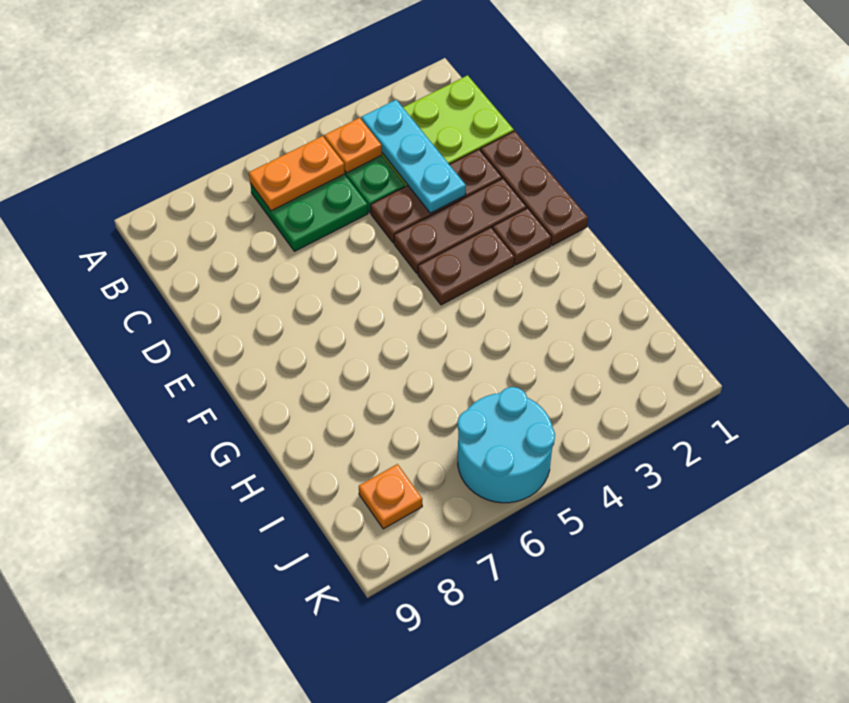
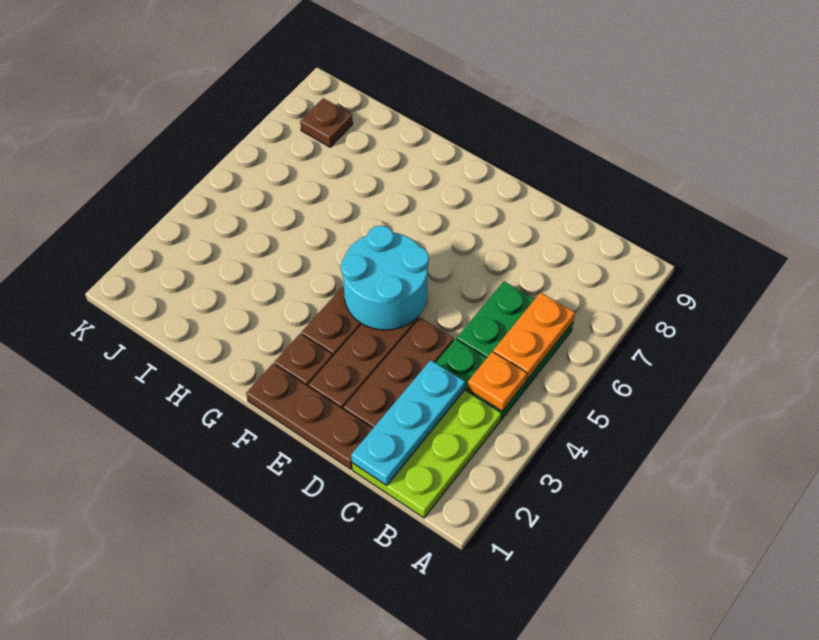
cyan plate B3:D3 level 2 -> cyan plate C1:C3 level 2
cyan round brick J5:K6 level 1 -> cyan round brick E4:F5 level 2
orange plate J8 level 1 -> brown plate J8 level 1

